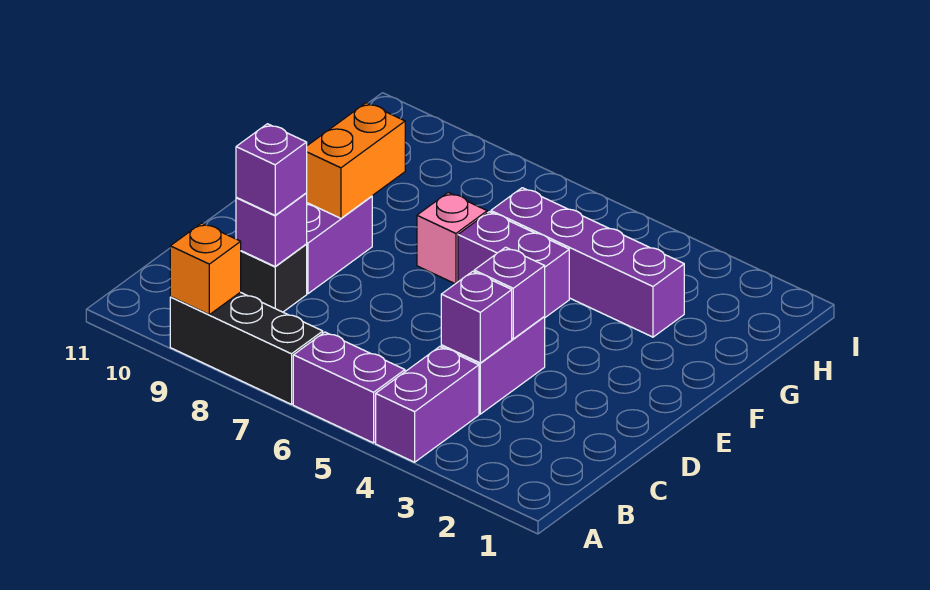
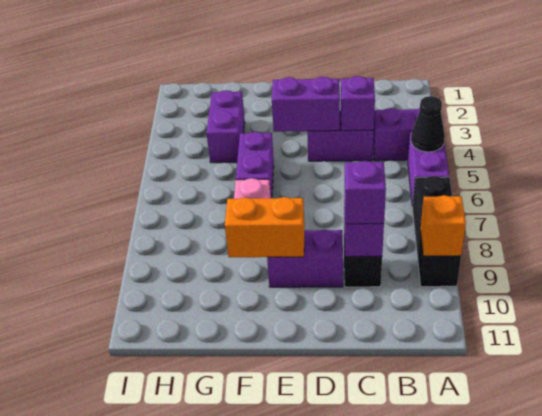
none -> black cone A5 level 2
purple brick D4 level 2 -> purple brick D4:E4 level 2
purple brick G3:G6 level 1 -> purple brick G3:G4 level 1

